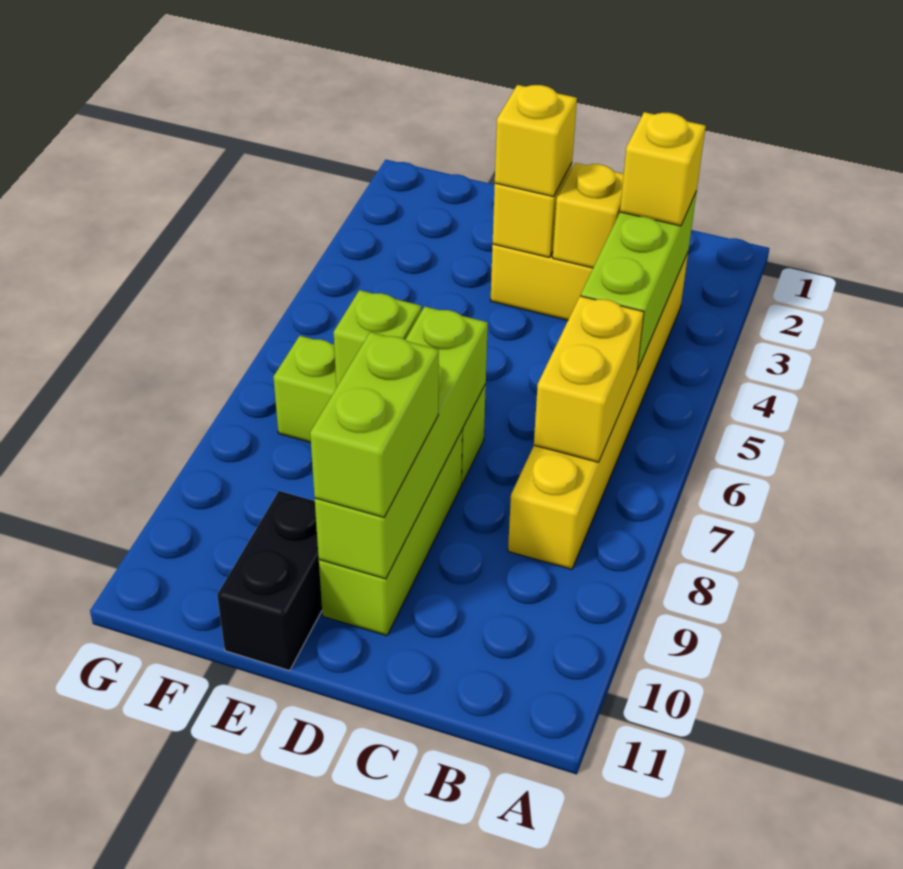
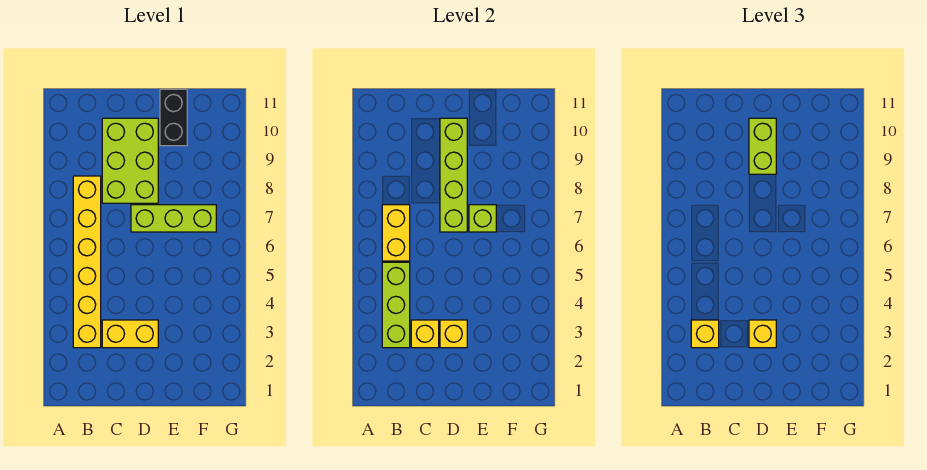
lime brick D8:D10 level 1 -> lime brick C8:D10 level 1

